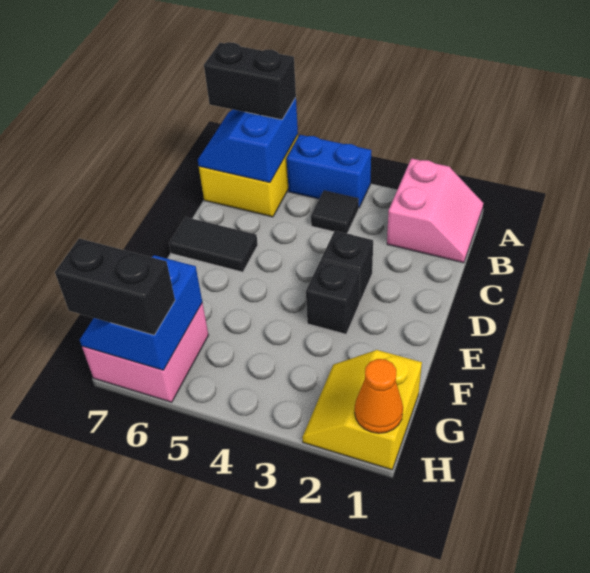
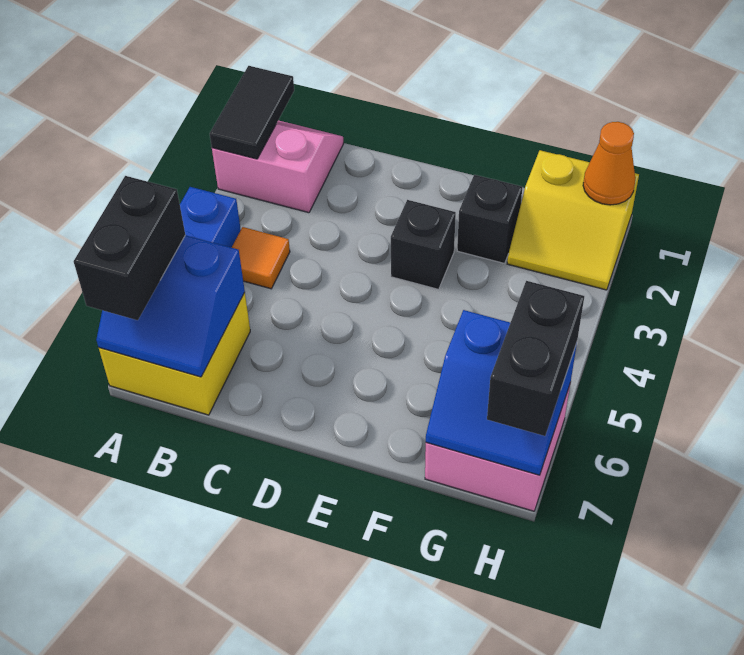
black tile B4 level 1 -> orange tile B4 level 1
black brick D3 level 1 -> black brick F2 level 1
black tile D6:D7 level 1 -> black tile A1:A2 level 2

